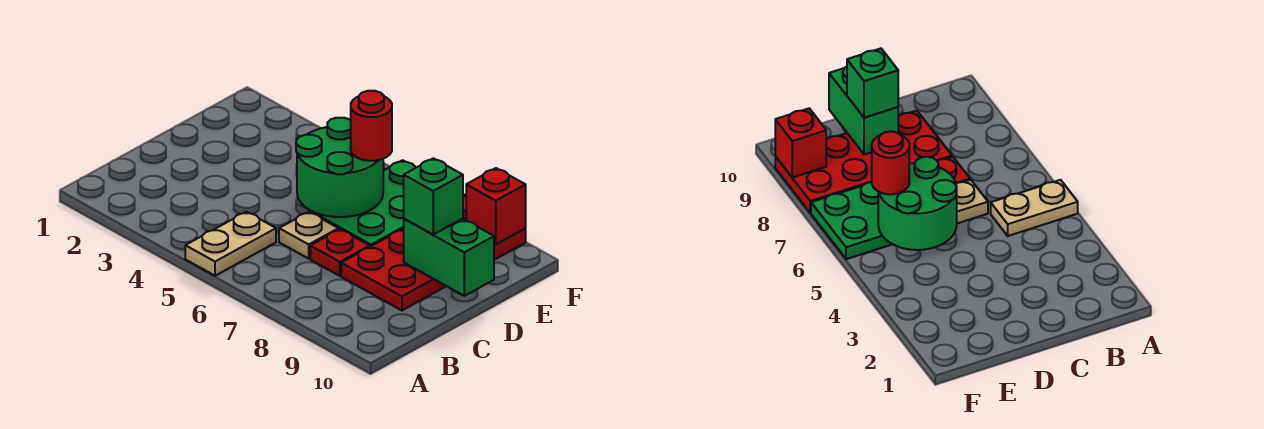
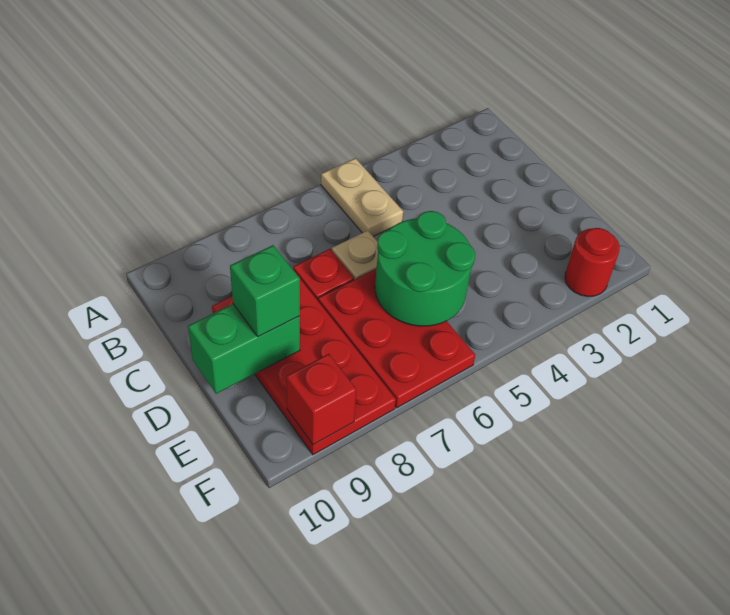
green plate D6:F7 level 1 -> red plate D6:F7 level 1
red round brick E6 level 3 -> red round brick F2 level 1

